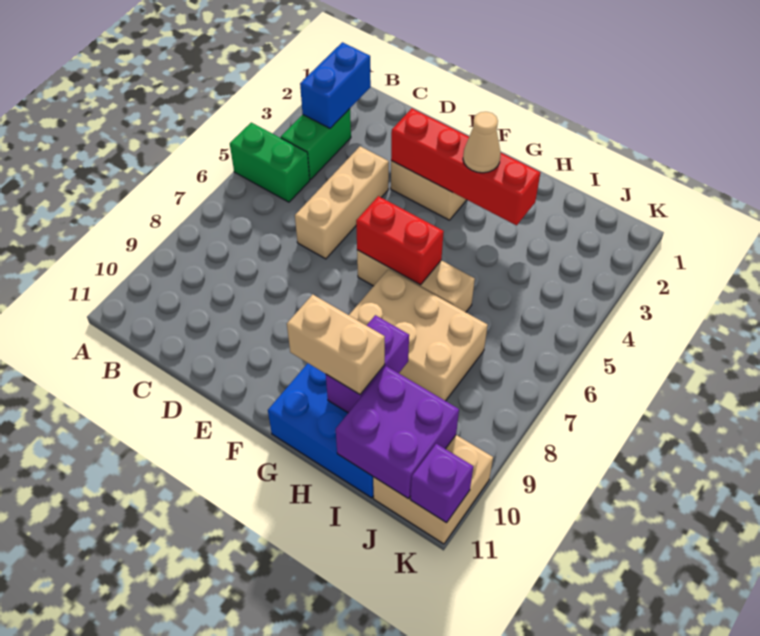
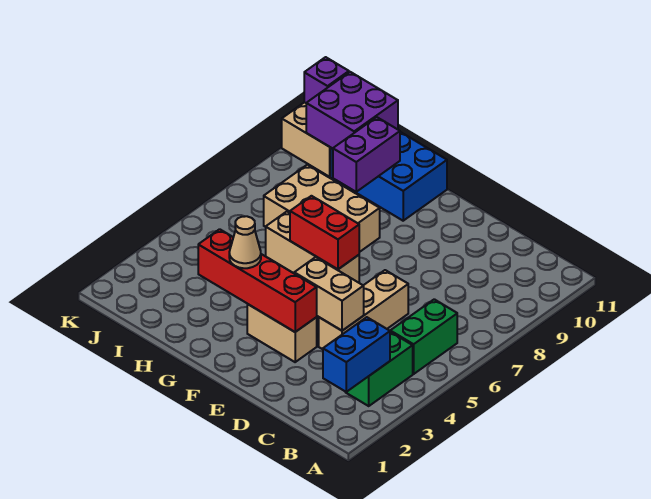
green brick A5:B5 level 1 -> green brick B5:B6 level 1
tan brick G10:H10 level 3 -> tan brick D4:E4 level 2

